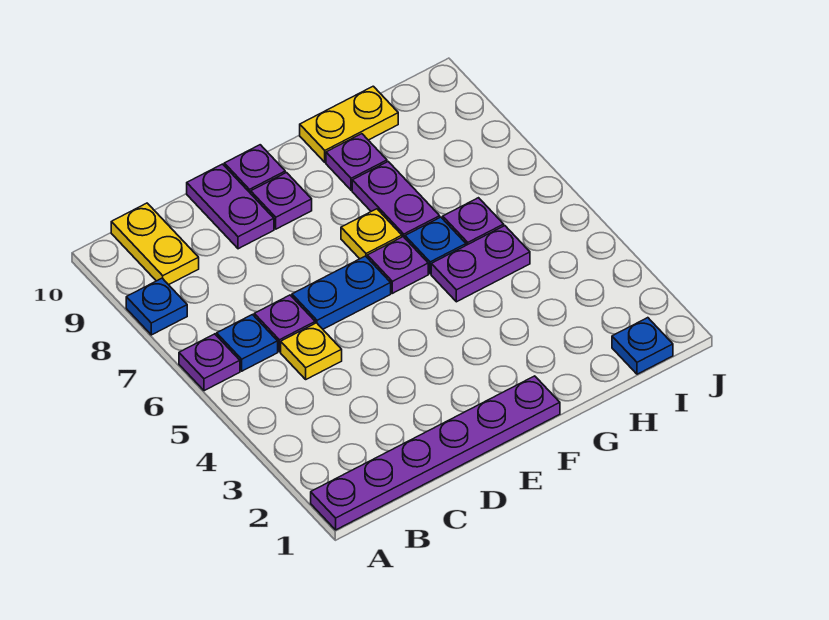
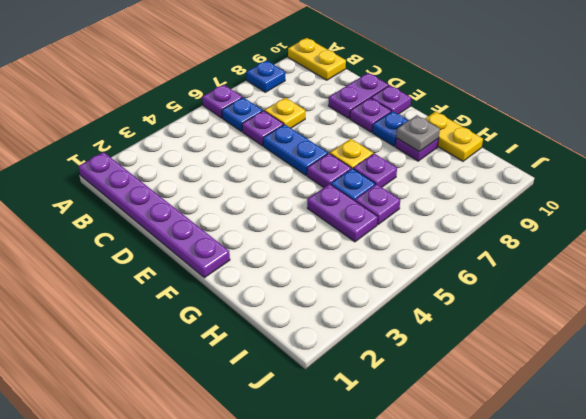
yellow plate B9:B10 level 1 -> yellow plate A10:B10 level 1
yellow plate C5 level 1 -> yellow plate C7 level 1
purple plate G7:G8 level 1 -> purple plate G7 level 1
none -> grey plate G9 level 2
blue plate I1 level 1 -> blue plate F9 level 1

